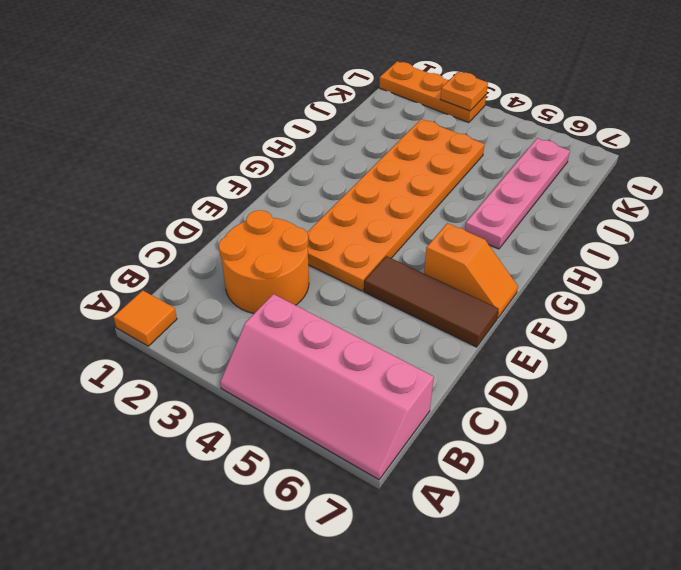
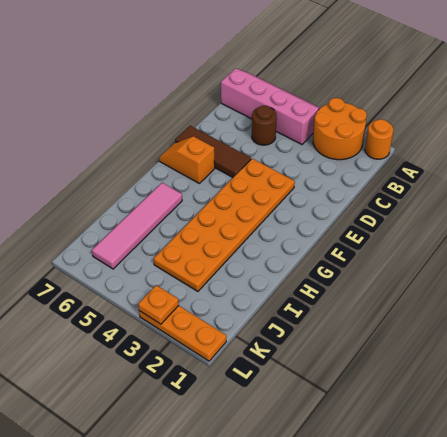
orange tile A1 level 1 -> orange round brick A1 level 1
orange round brick C2:D3 level 1 -> orange round brick A2:B3 level 1
none -> brown round brick C5 level 1
pink plate H6:K6 level 1 -> pink tile H6:K6 level 1

